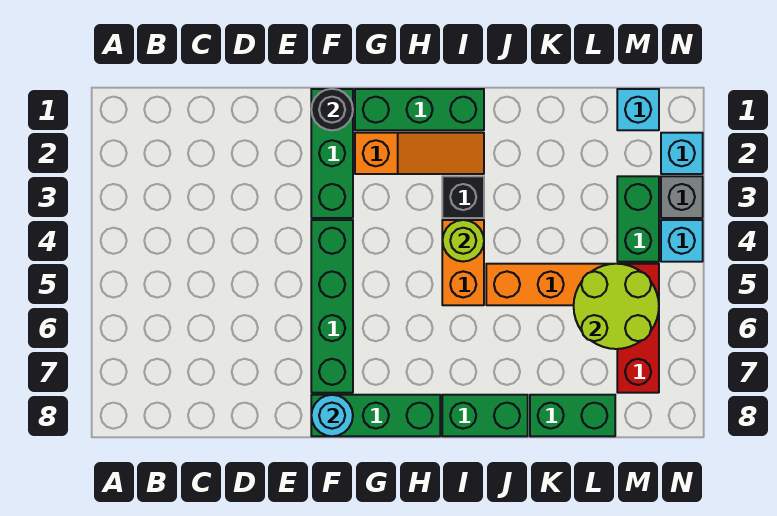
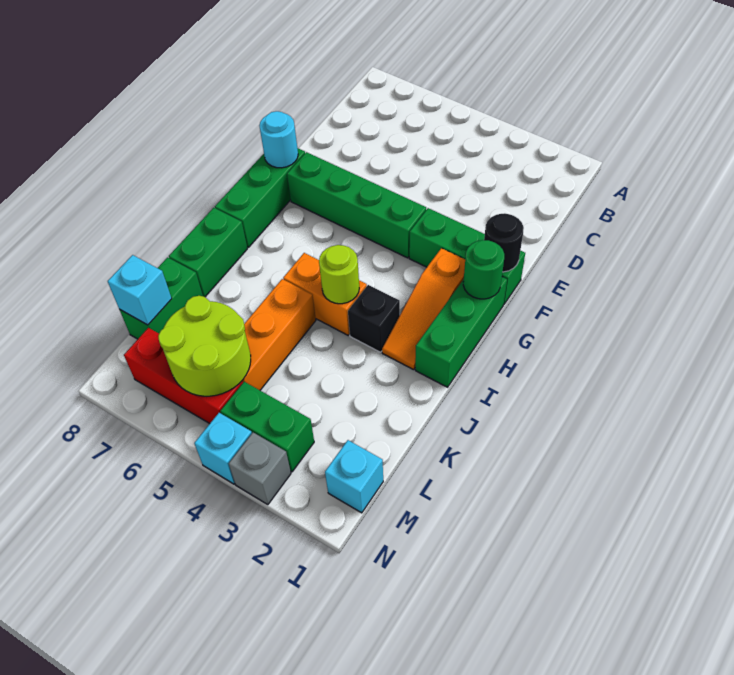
none -> green round brick G1 level 2
cyan brick N2 level 1 -> cyan brick L8 level 2

